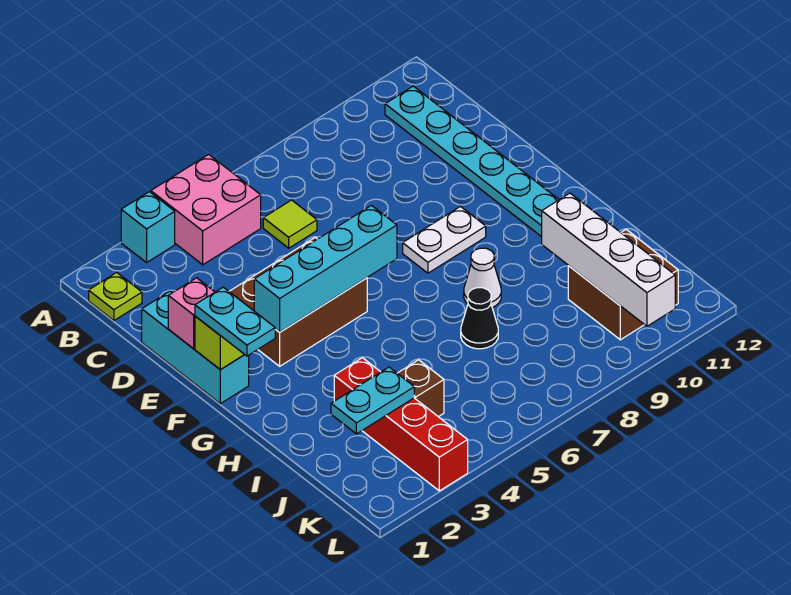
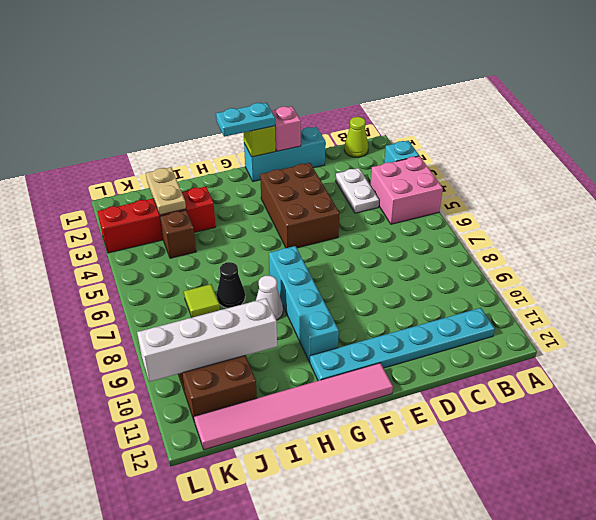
lime plate B1 level 1 -> lime cone B1 level 1
lime tile C6 level 1 -> lime tile J7 level 1
cyan brick F3:F6 level 2 -> cyan brick G7:G10 level 1
white plate F8:F9 level 1 -> white plate C3:C4 level 1
none -> pink tile F12:K12 level 1
cyan plate J2:J3 level 2 -> tan plate J2:J3 level 2

